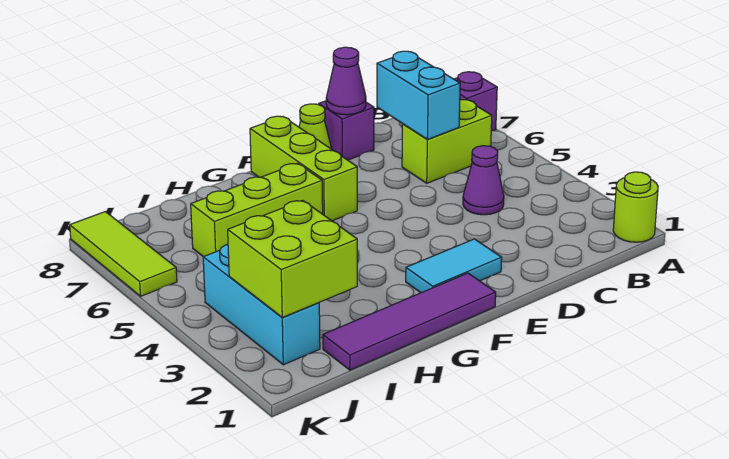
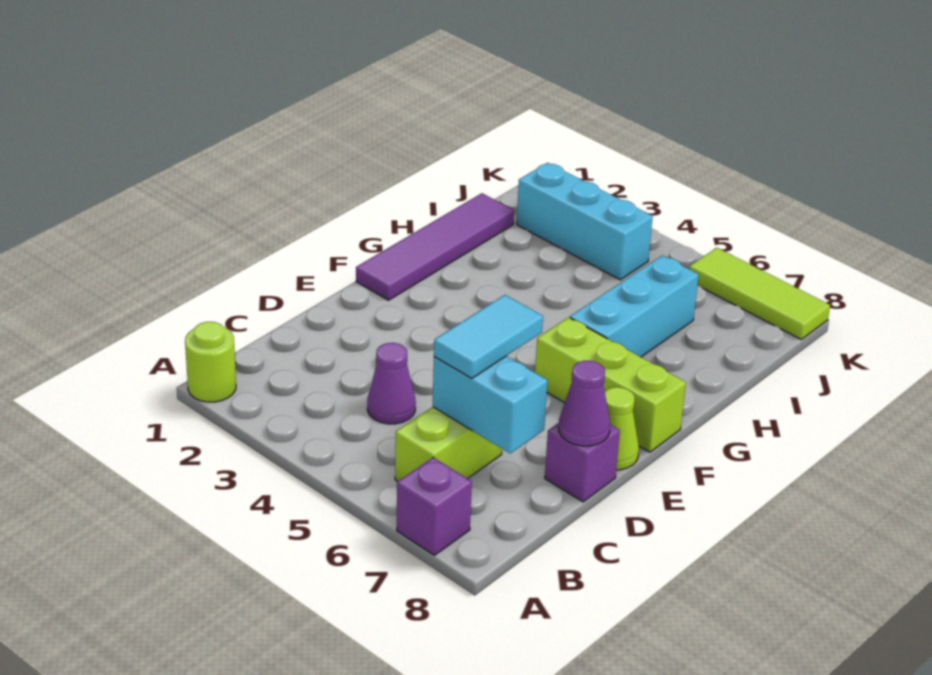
cyan tile E2:F2 level 1 -> cyan tile C6:D6 level 3
lime brick G6:I6 level 1 -> cyan brick G6:I6 level 1
lime brick I2:J3 level 2 -> none

